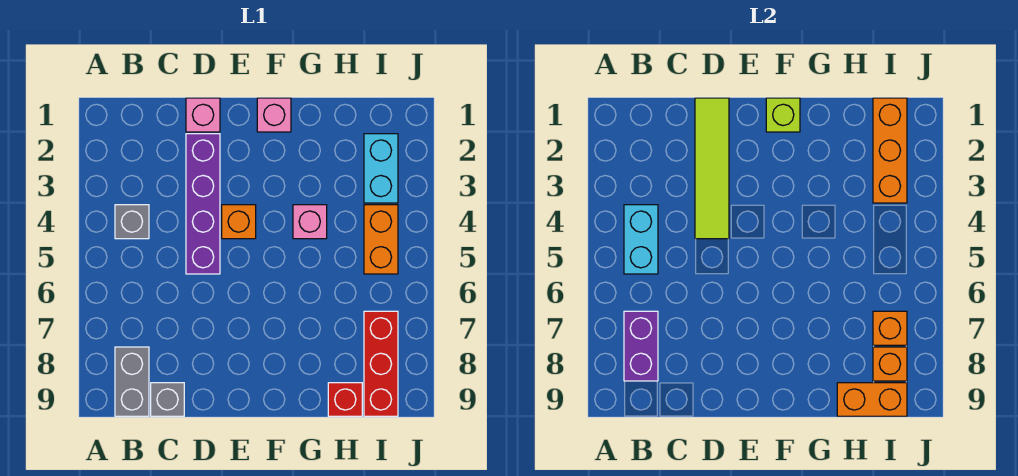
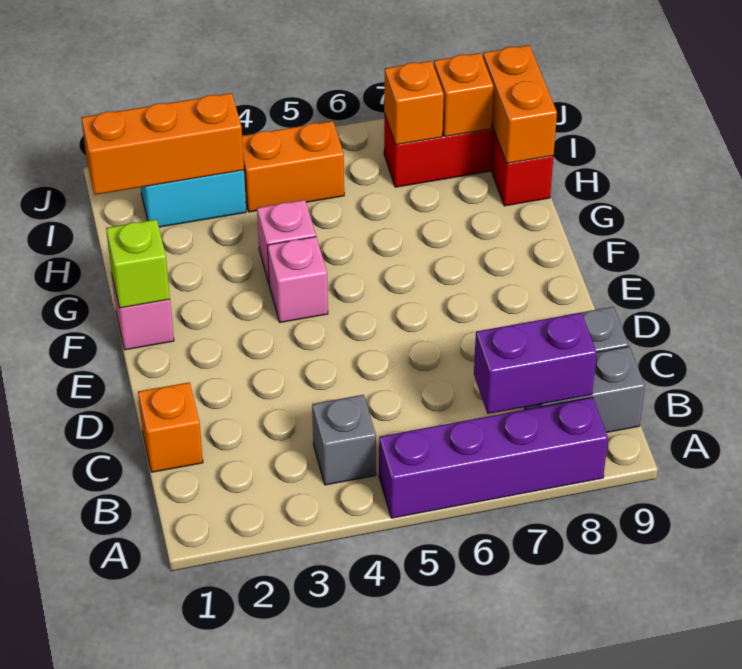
cyan brick B4:B5 level 2 -> none
pink brick D1 level 1 -> pink brick F4 level 1
lime tile D1:D4 level 2 -> none
purple brick D2:D5 level 1 -> purple brick A5:A8 level 1
orange brick E4 level 1 -> orange brick C1 level 1

